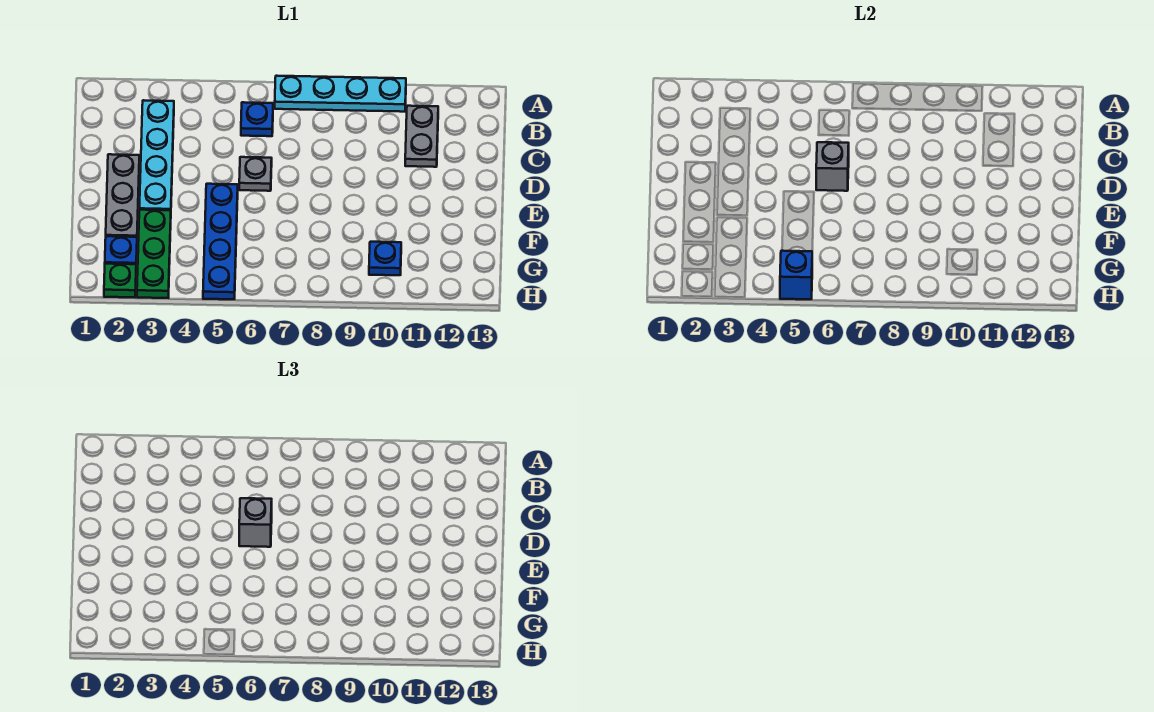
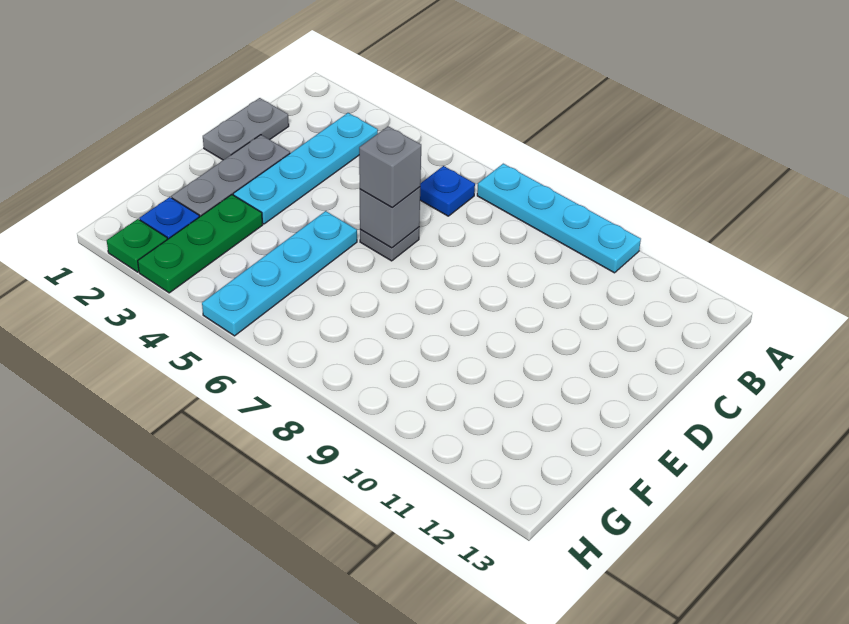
grey plate B11:C11 level 1 -> grey plate C1:D1 level 1
blue plate E5:H5 level 1 -> cyan plate E5:H5 level 1
blue plate G10 level 1 -> none
blue brick H5 level 2 -> none

